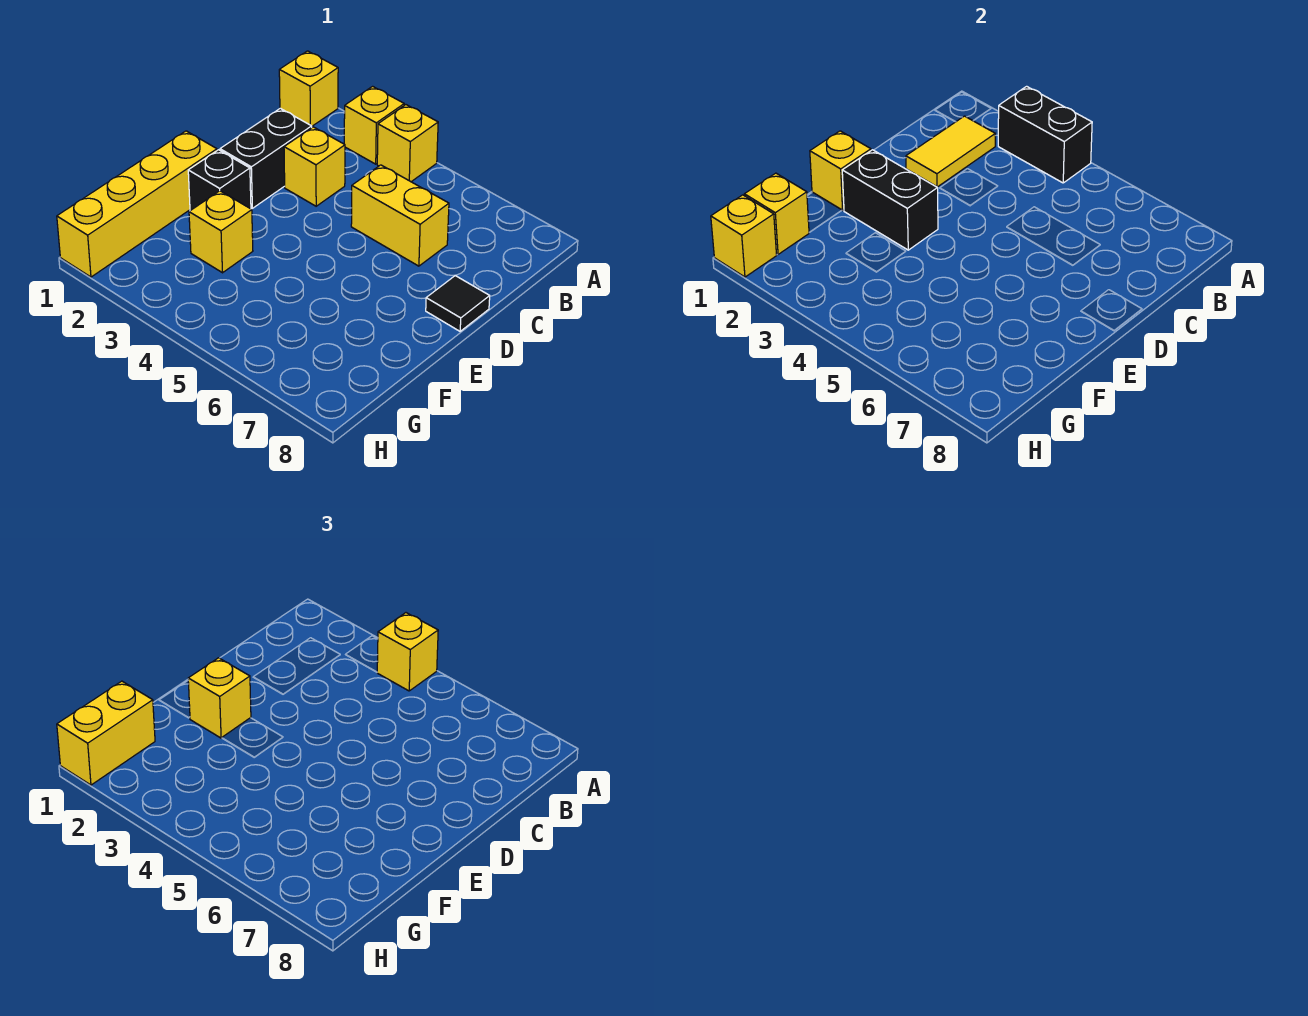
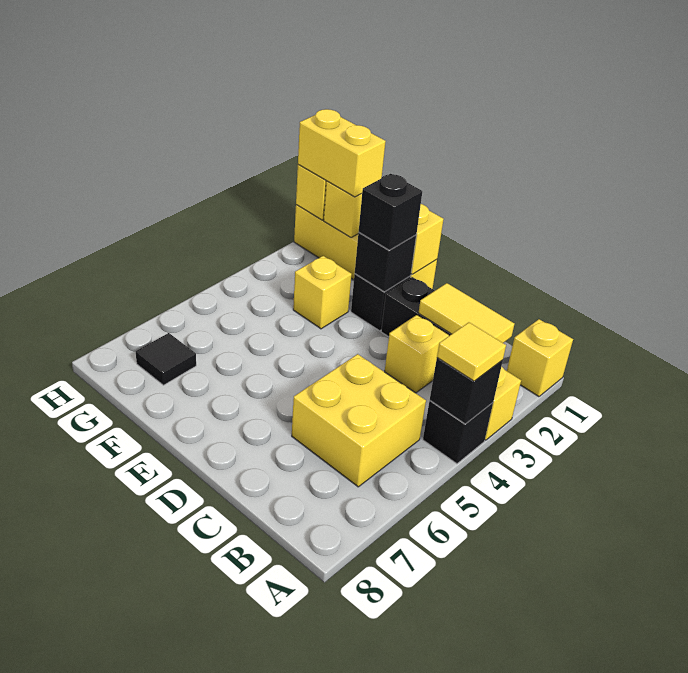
black brick A3:A4 level 2 -> black brick A4 level 2
yellow brick A4 level 1 -> black brick A4 level 1
yellow brick A4 level 3 -> yellow tile A4 level 3
yellow brick C5:C6 level 1 -> yellow brick B5:C6 level 1
black tile D8 level 1 -> black tile G7 level 1
black brick E2:E3 level 2 -> black brick E2 level 2
yellow brick E2 level 3 -> black brick E2 level 3

